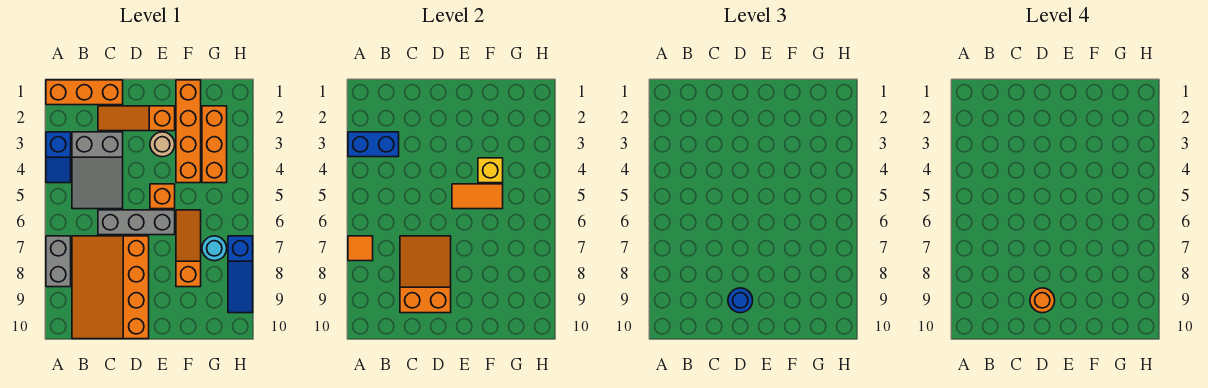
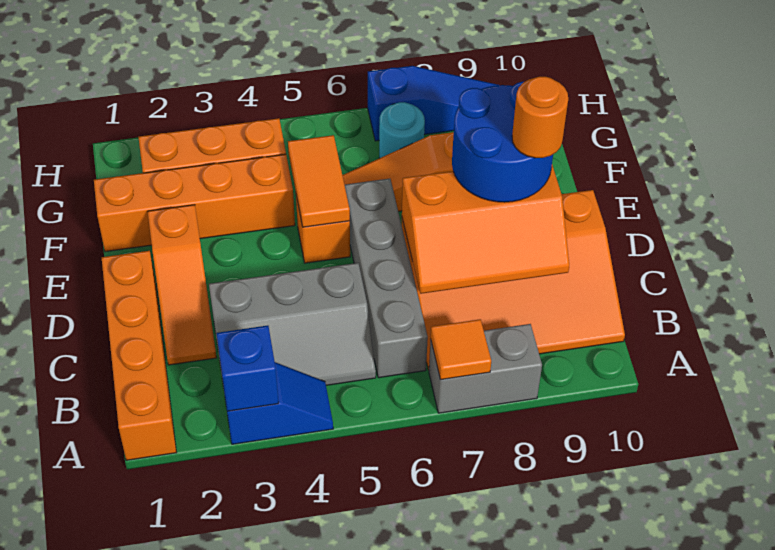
orange brick A1:C1 level 1 -> orange brick A1:D1 level 1
blue brick A3:B3 level 2 -> blue brick A3 level 2
grey slope B3:C5 level 1 top 3 -> grey slope B3:C5 level 1 top C
grey brick C6:E6 level 1 -> grey brick B6:E6 level 1
orange slope C7:D9 level 2 top 9 -> orange slope C7:D9 level 2 top D
blue round brick D9 level 3 -> blue round brick D8:E9 level 3
tan round brick E3 level 1 -> none
yellow brick F4 level 2 -> none

